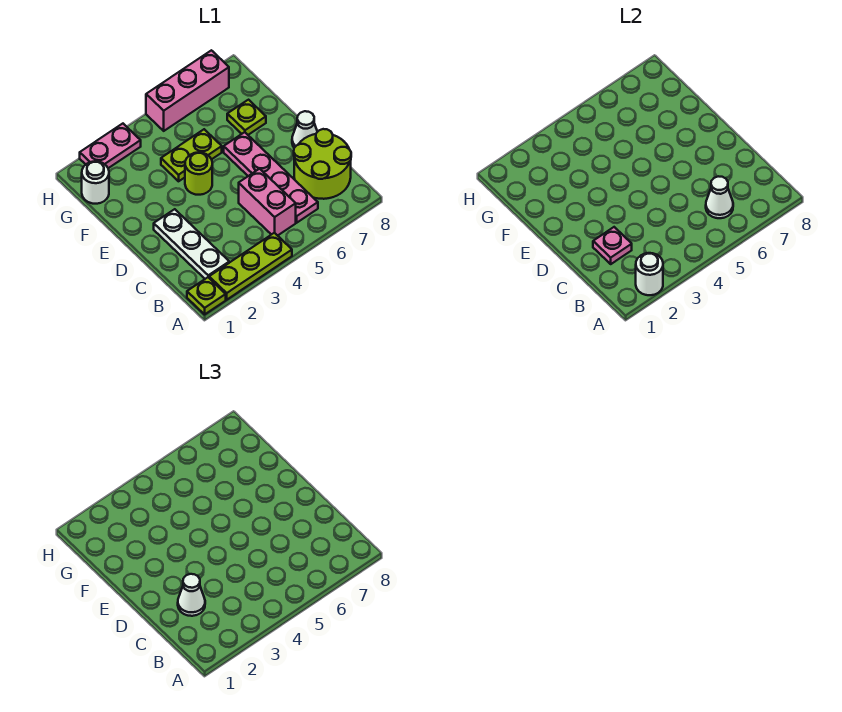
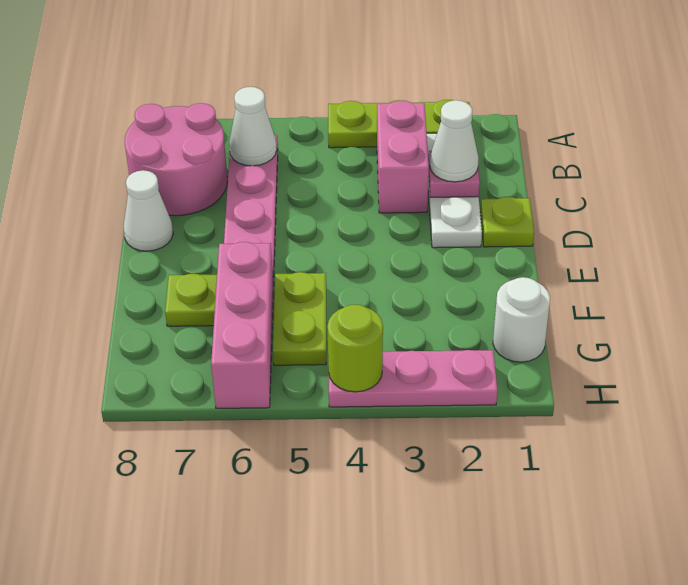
lime plate A1 level 1 -> lime plate D1 level 1
white round brick A2 level 2 -> none
pink brick B5:C5 level 1 -> pink brick B3:C3 level 1
lime round brick B7:C8 level 1 -> pink round brick B7:C8 level 1
lime round brick E4 level 1 -> lime round brick H4 level 2
lime plate F4:F5 level 1 -> lime plate F5:G5 level 1
pink plate H2:H3 level 1 -> pink plate H2:H4 level 1
pink brick H5:H7 level 1 -> pink brick F6:H6 level 1

